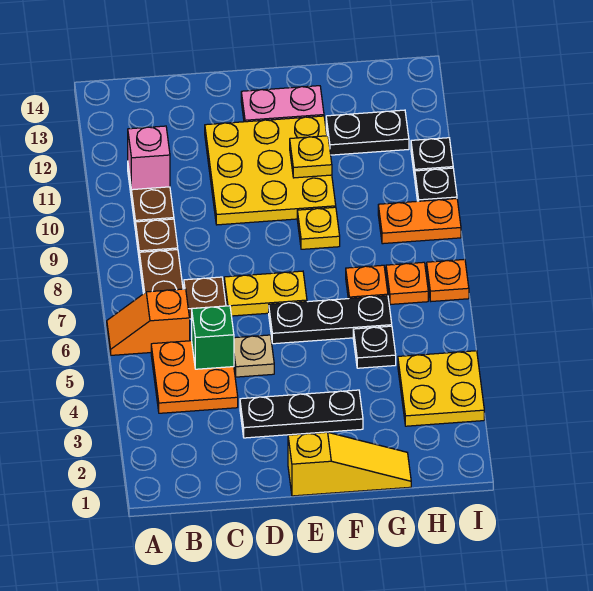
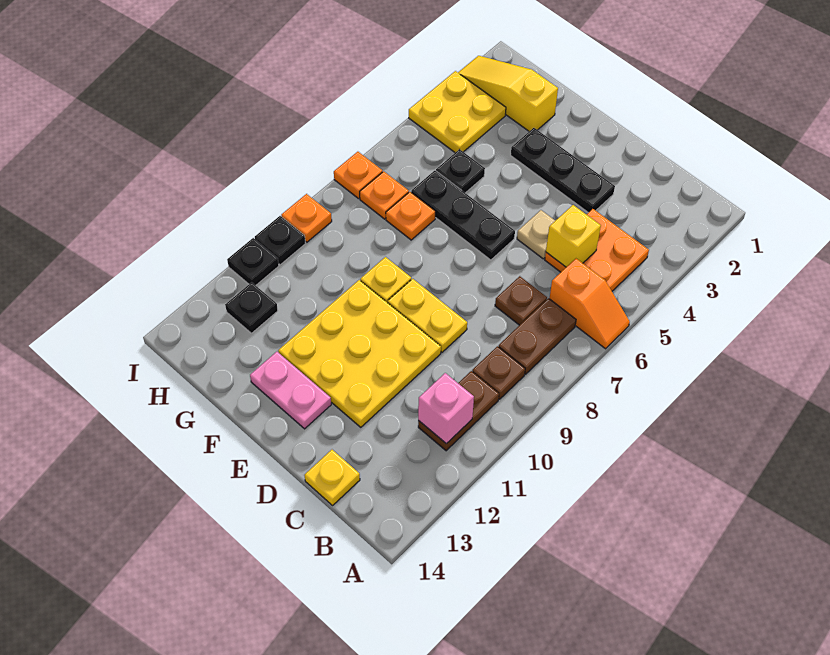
green brick C5 level 2 -> yellow brick C5 level 2
yellow plate D7:E7 level 1 -> yellow plate D9:E9 level 1
yellow slope E1:G1 level 1 top E -> yellow slope G2:I2 level 1 top G
yellow plate F11 level 2 -> yellow plate C14 level 1
black plate G12:H12 level 1 -> black plate H12 level 1
orange plate H9:I9 level 1 -> orange plate I9 level 1

